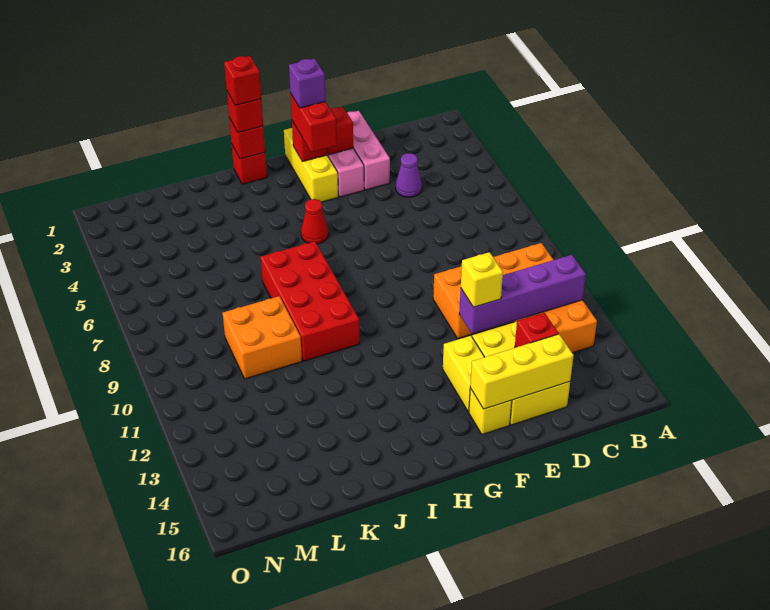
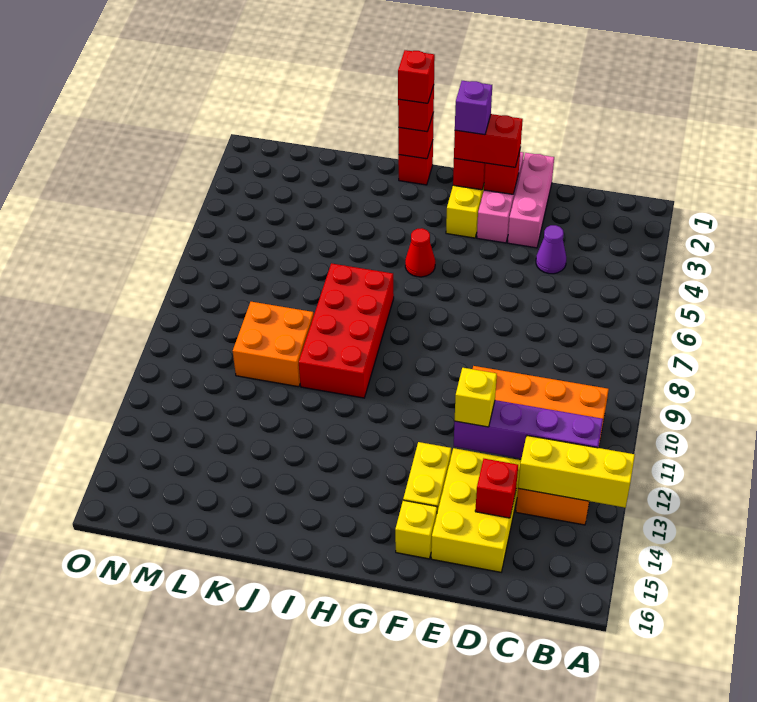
yellow brick D15:F15 level 2 -> yellow brick A13:C13 level 2
red brick G2:G3 level 3 -> red brick F2:G2 level 3

